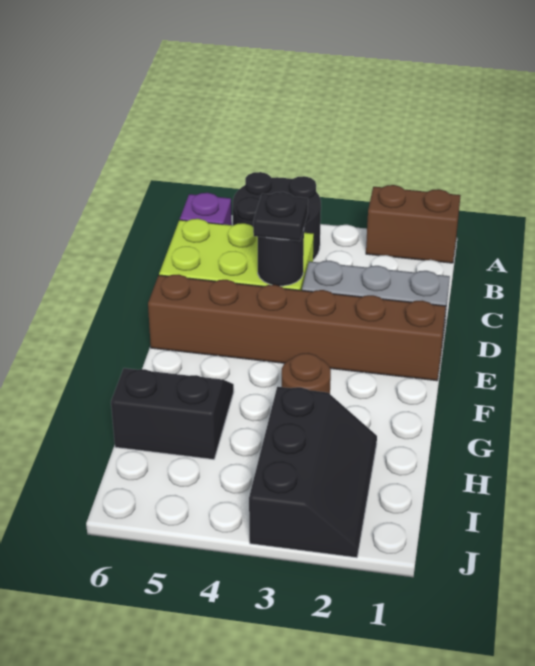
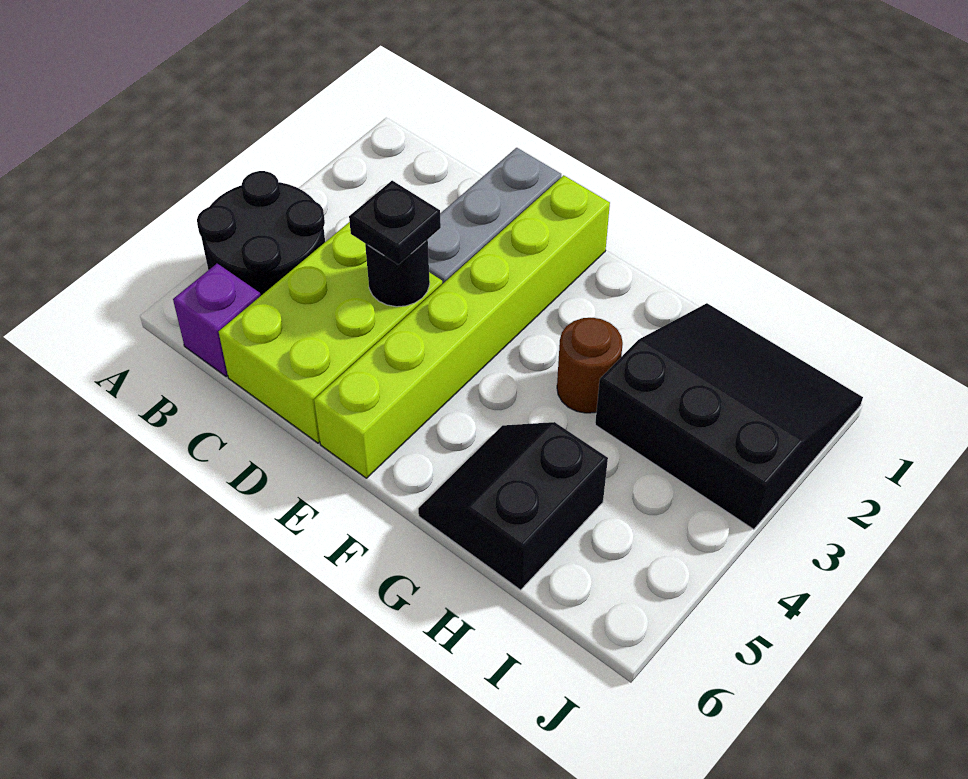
brown brick A1:A2 level 1 -> none
brown brick E1:E6 level 1 -> lime brick E1:E6 level 1
black slope H2:J3 level 1 top 3 -> black slope H1:J3 level 1 top 3

